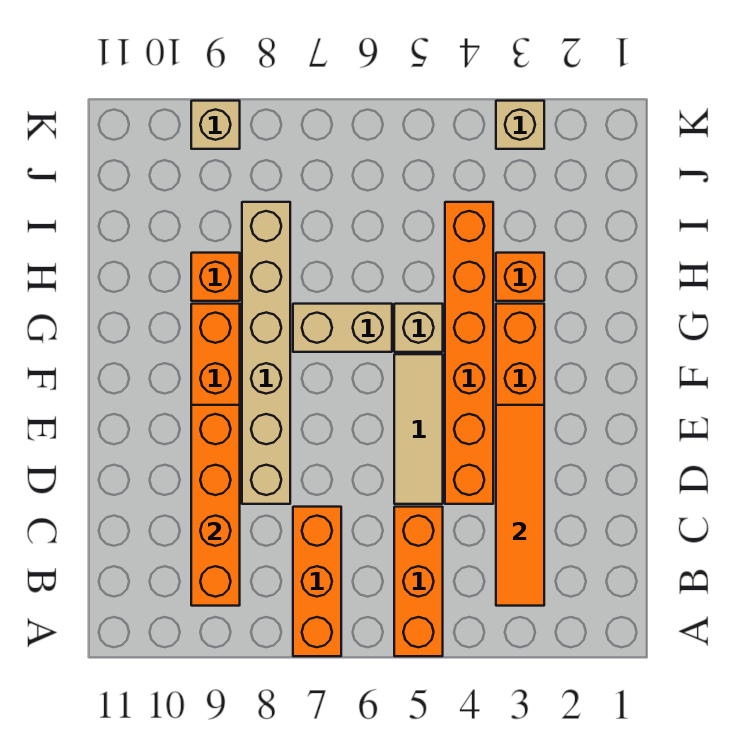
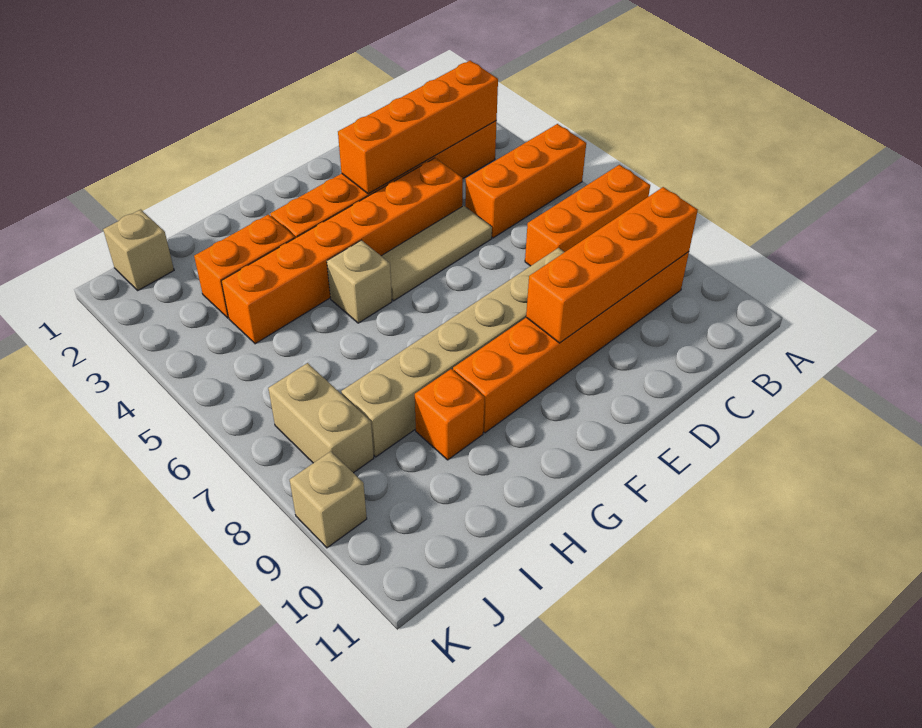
orange tile B3:E3 level 2 -> orange brick B3:E3 level 2
tan brick G6:G7 level 1 -> tan brick J7:J8 level 1
orange brick H3 level 1 -> orange brick H3:I3 level 1
tan brick K3 level 1 -> tan brick J1 level 1

